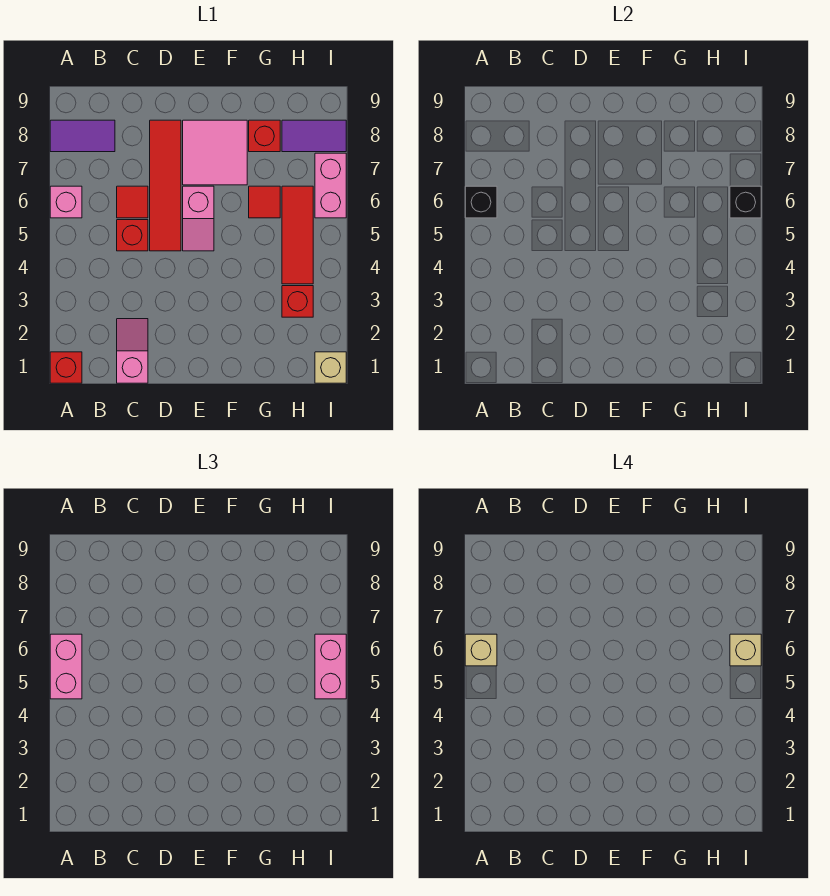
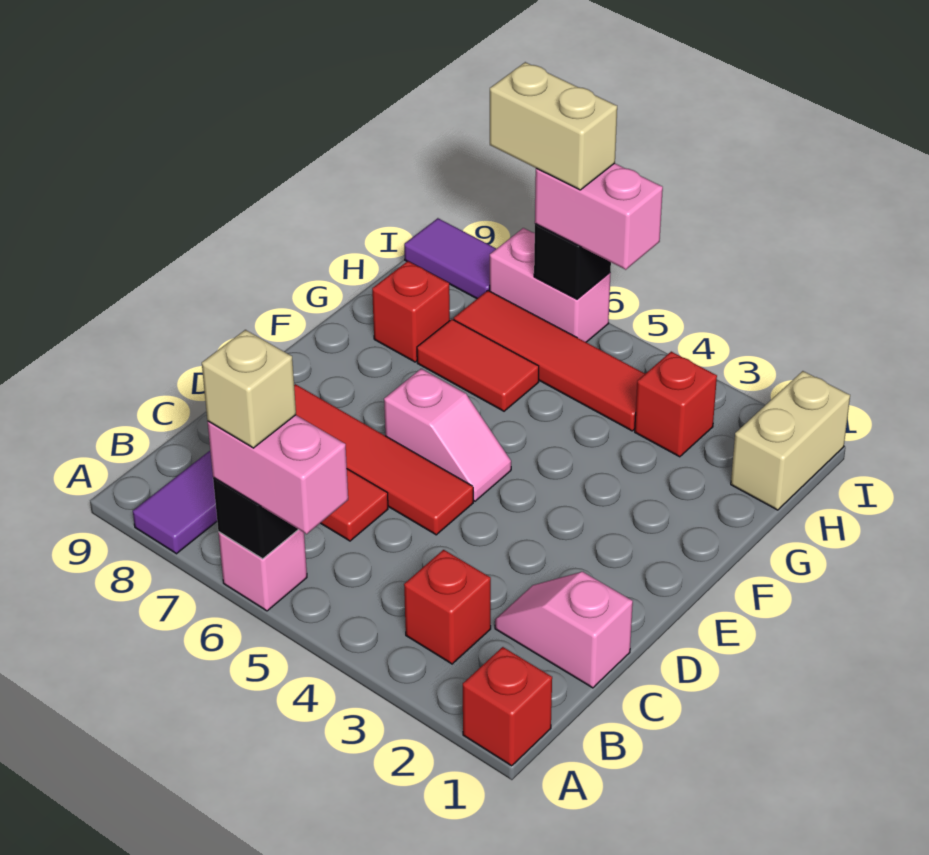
red brick C5 level 1 -> red brick B3 level 1
pink tile E7:F8 level 1 -> none
red tile G6 level 1 -> red tile G6:G7 level 1
red tile H4:H6 level 1 -> red tile H4:H7 level 1
purple tile H8:I8 level 1 -> purple tile I8:I9 level 1
tan brick I1 level 1 -> tan brick H1:I1 level 1
tan brick I6 level 4 -> tan brick I6:I7 level 4

